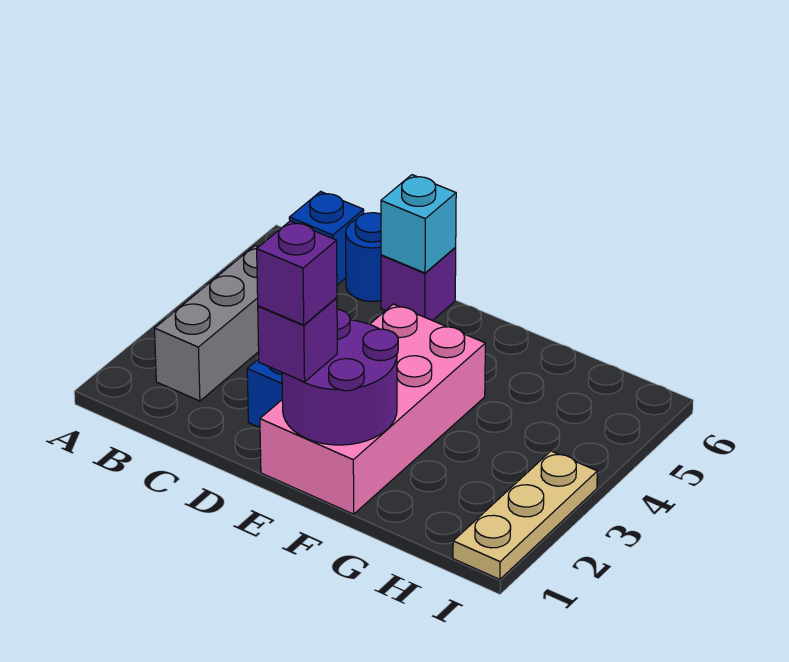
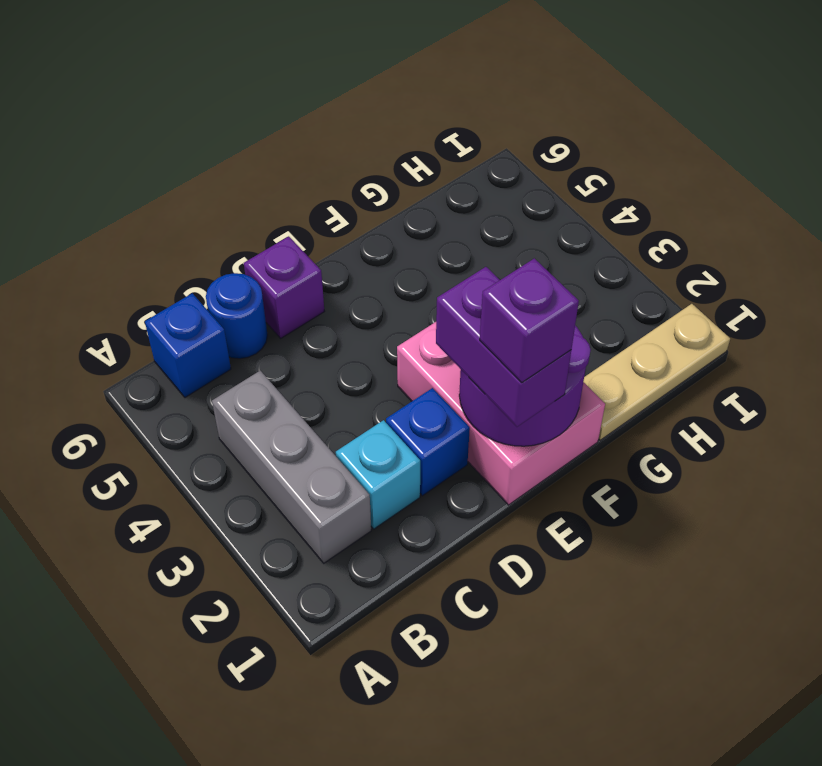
cyan brick D6 level 2 -> cyan brick C2 level 1
pink brick E1:F4 level 1 -> pink brick E1:F3 level 1
purple brick E1 level 3 -> purple brick E1:E2 level 3
tan plate I1:I3 level 1 -> tan plate G1:I1 level 1

